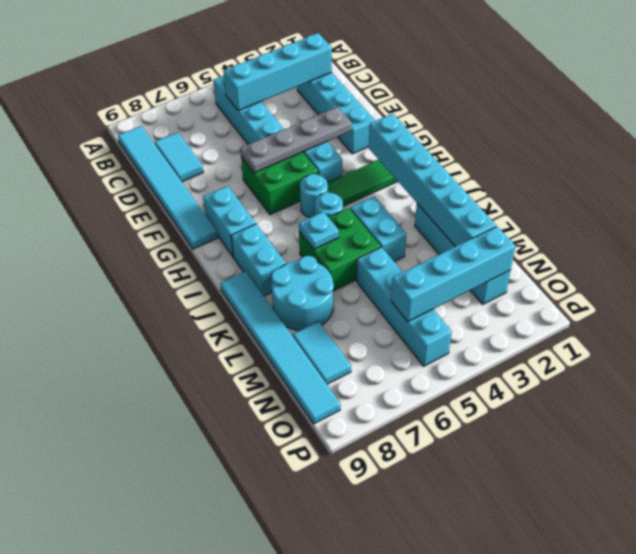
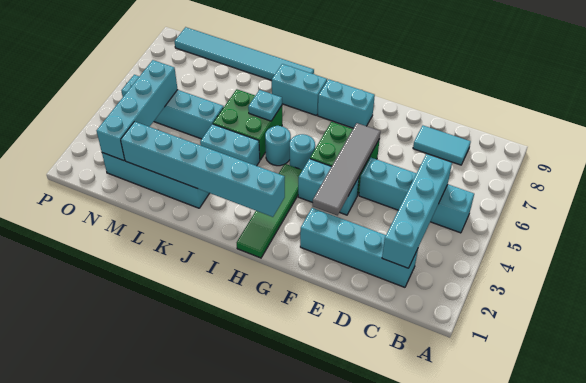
cyan tile B9:G9 level 1 -> none
grey plate F3:F6 level 2 -> grey tile F3:F6 level 2
cyan round brick K7:L8 level 1 -> none
cyan tile M8:N8 level 1 -> none

